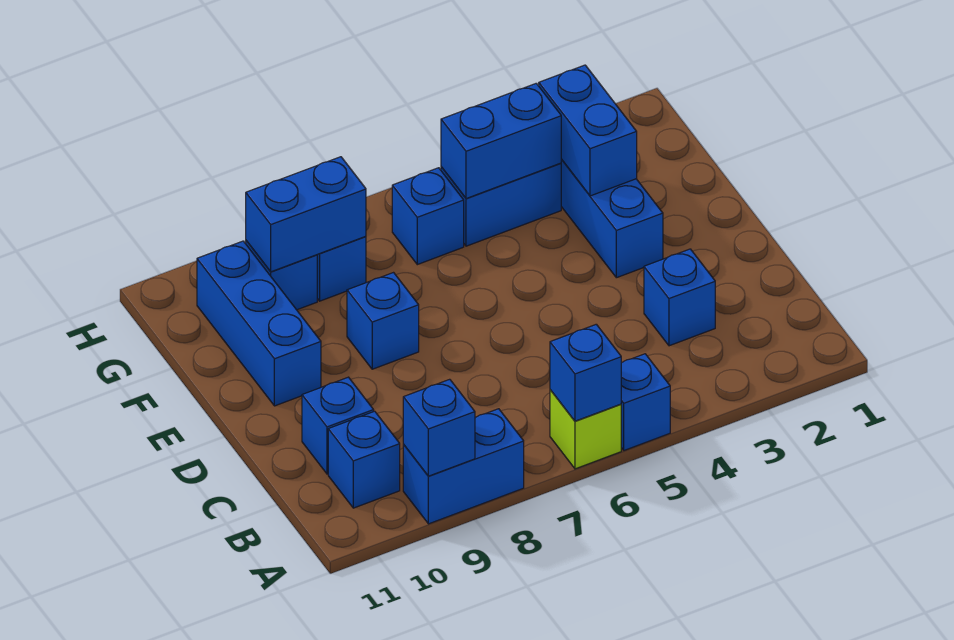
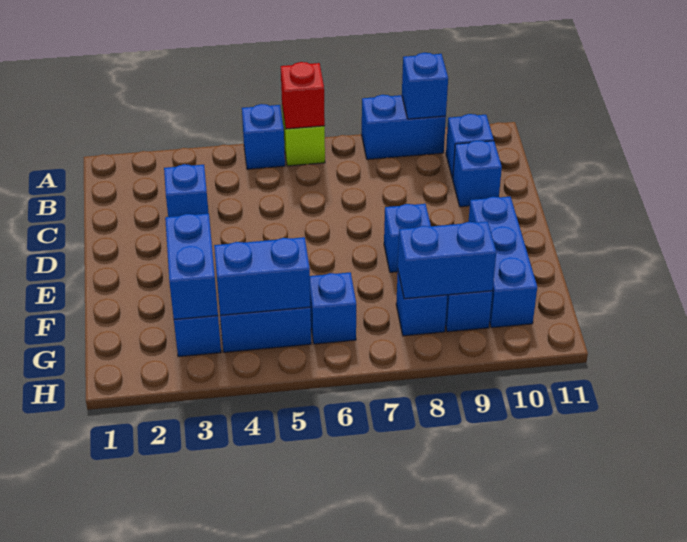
blue brick A6 level 2 -> red brick A6 level 2

